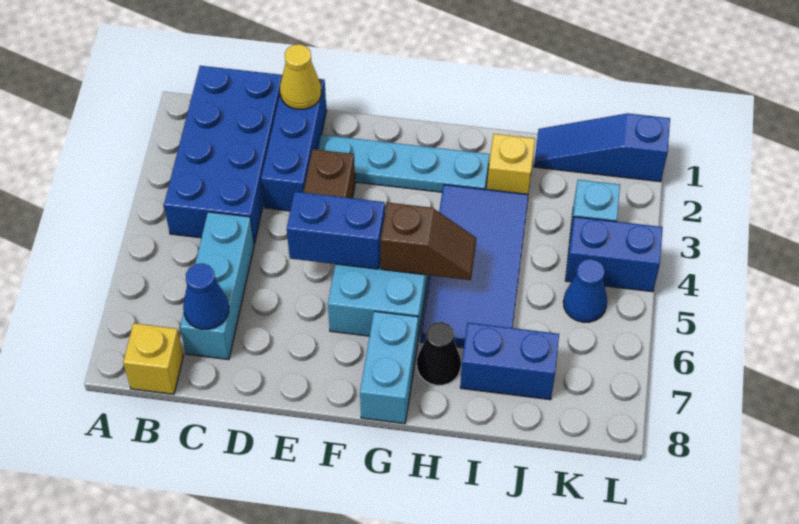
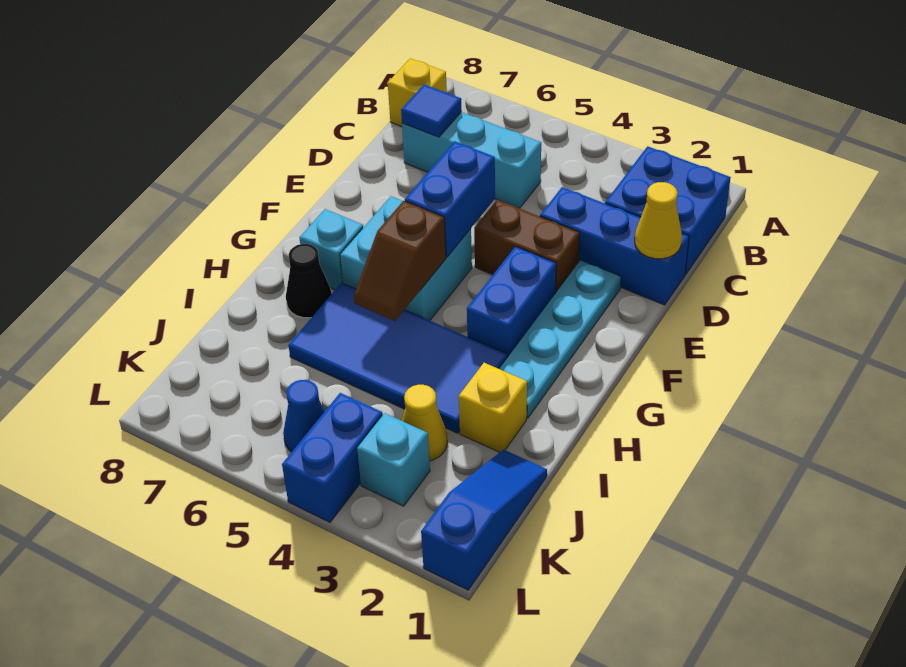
blue brick B1:C4 level 1 -> blue brick B1:C2 level 1
blue cone C7 level 2 -> blue tile C7 level 2
cyan brick G7:G8 level 1 -> cyan brick G7 level 1
blue brick I7:J7 level 1 -> blue brick F3:G3 level 1
none -> yellow cone J3 level 1

